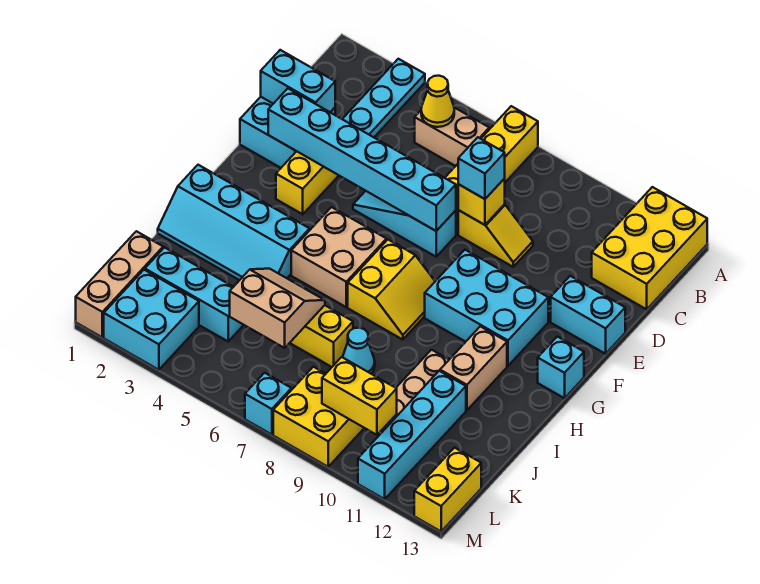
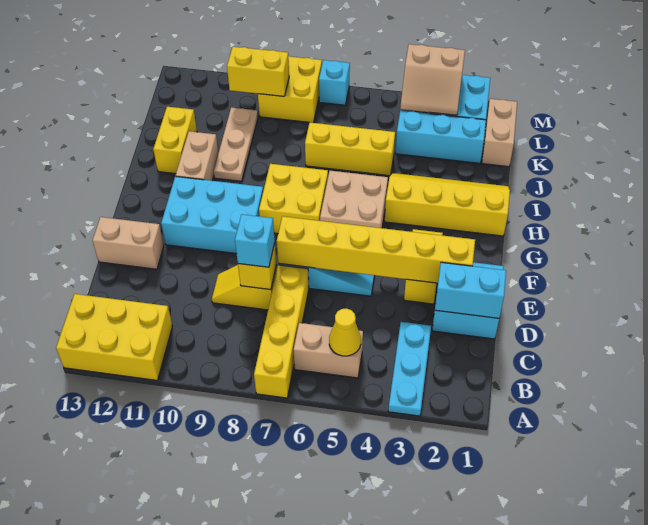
yellow brick A12:C13 level 1 -> yellow brick A11:B13 level 1
cyan brick E2:E7 level 2 -> yellow brick E2:E7 level 2
cyan brick E12:E13 level 1 -> tan brick E12:E13 level 1
yellow slope G7:H8 level 1 top 7 -> yellow brick G7:H8 level 1
cyan brick G13 level 1 -> none
cyan slope H1:I4 level 1 top H -> yellow slope H1:I4 level 1 top H
tan slope J5:K6 level 2 top K -> tan slope L3:M4 level 2 top M
cyan cone J8 level 1 -> none
cyan brick J11:M11 level 1 -> none
tan brick K1:M1 level 1 -> tan brick K1:L1 level 1
yellow brick L13:M13 level 1 -> yellow brick I12:J12 level 1

